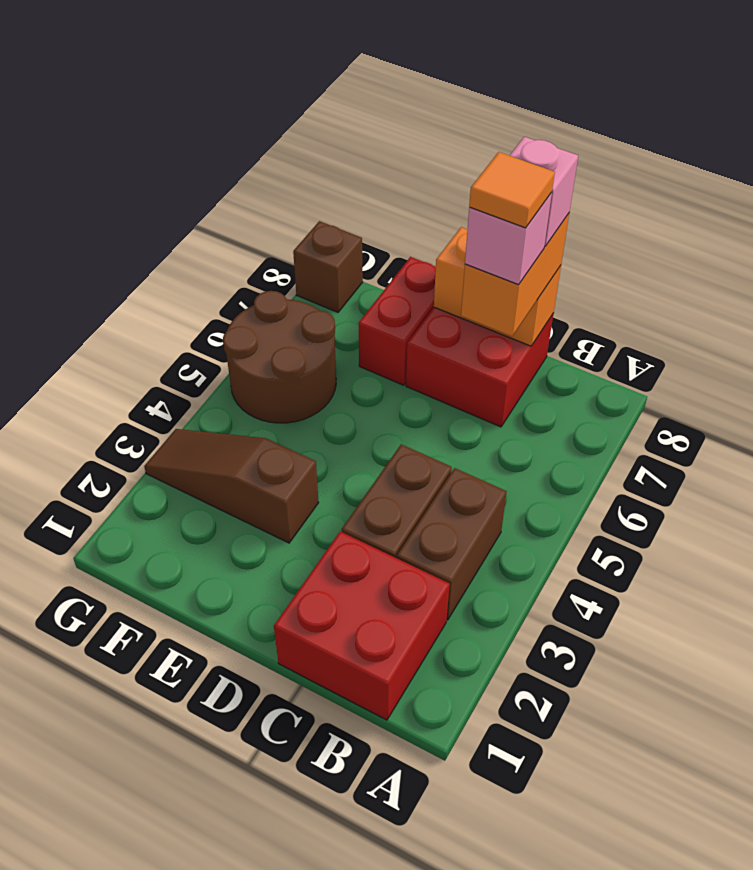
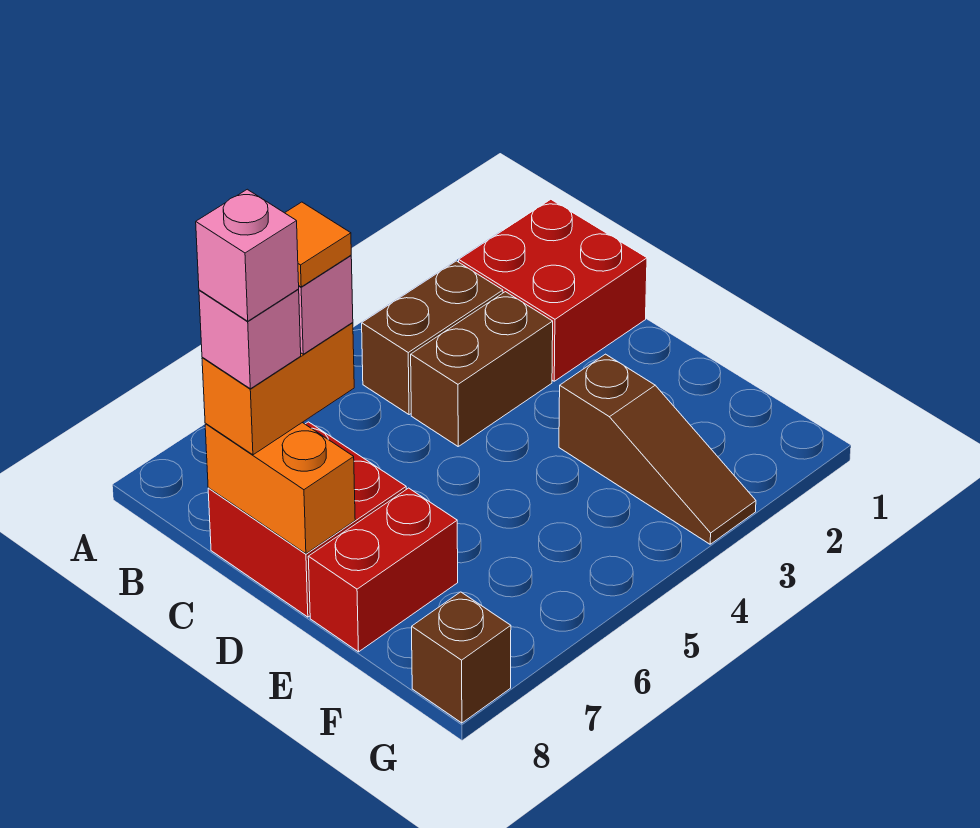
none -> pink brick C8 level 5
brown round brick F5:G6 level 1 -> none

